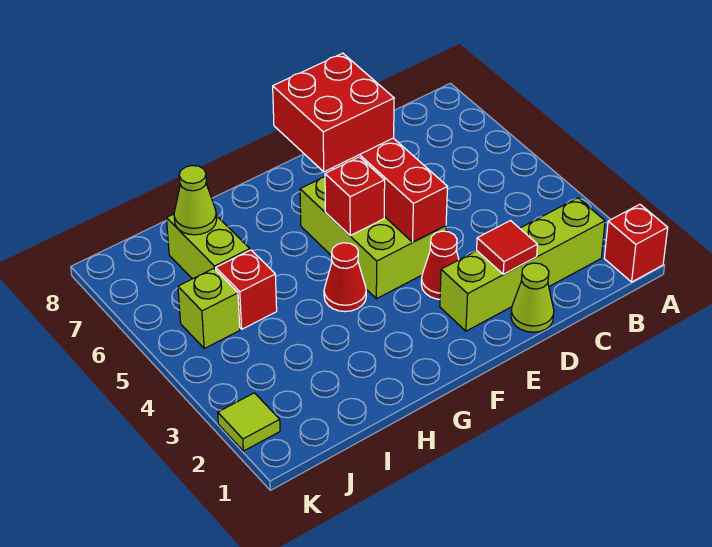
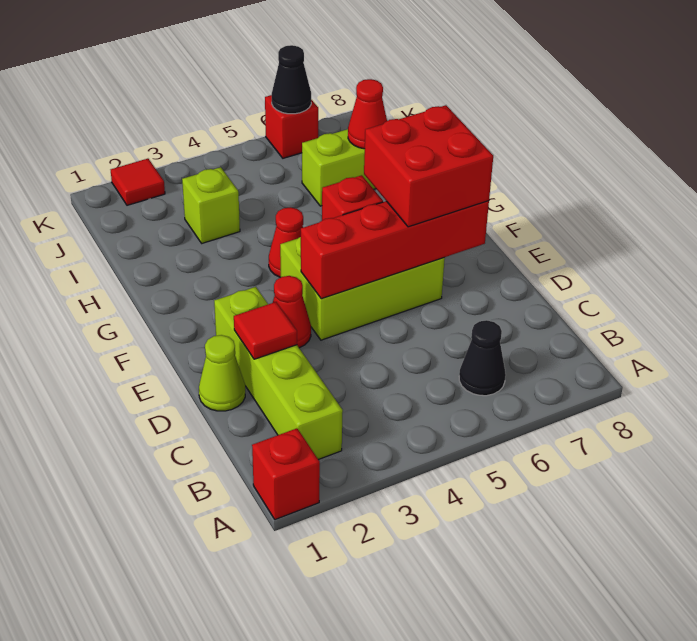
none -> black cone B6 level 1
red brick I5 level 1 -> red brick K6 level 1
lime cone I7 level 2 -> red cone I7 level 2
lime brick J5 level 1 -> lime brick I3 level 1
lime tile K2 level 1 -> red tile K2 level 1
none -> black cone K6 level 2

